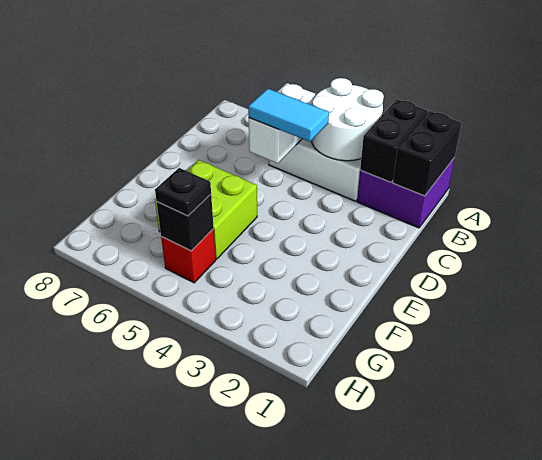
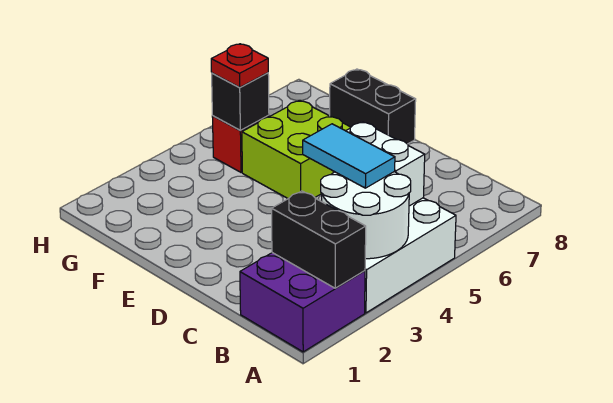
black brick A1:B1 level 2 -> black brick E8:F8 level 1
cyan tile C4:C5 level 3 -> cyan tile B4:C4 level 3
black plate G5 level 3 -> red plate G5 level 3

